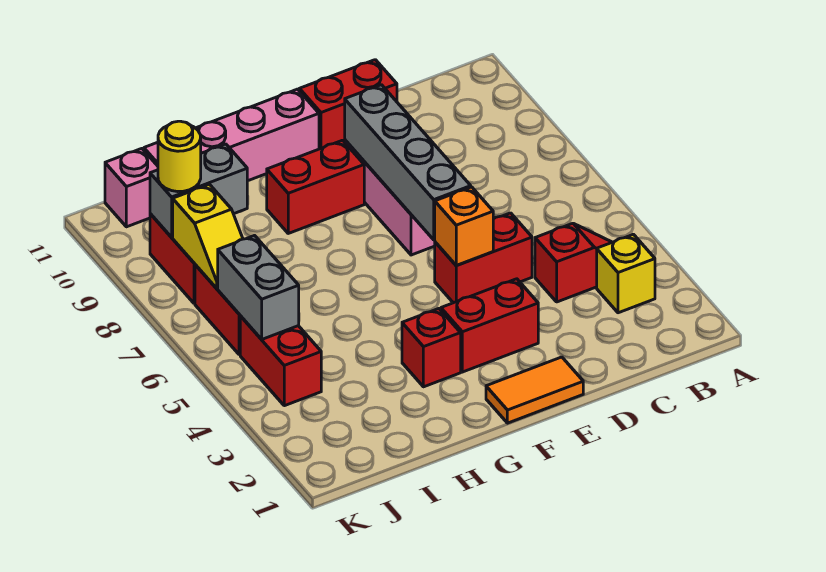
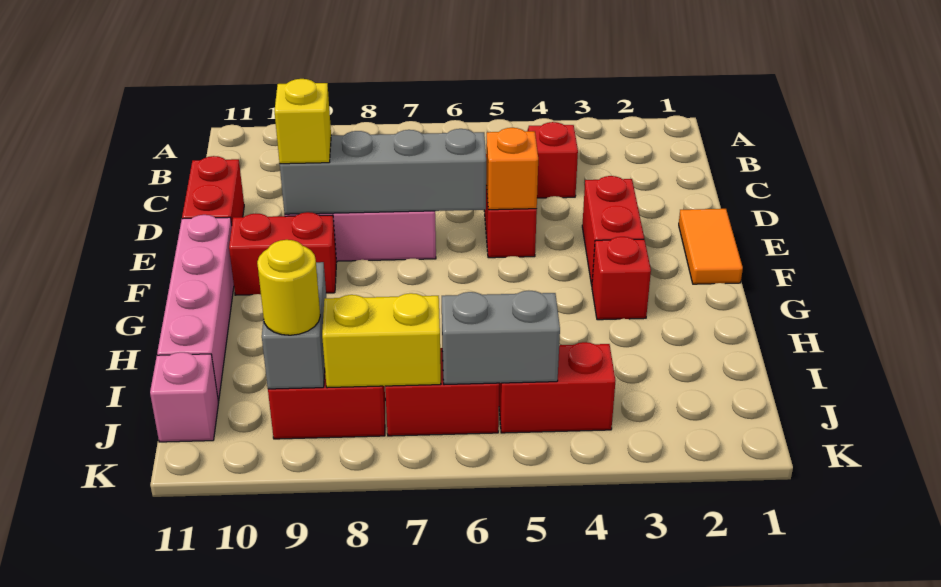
yellow brick B3 level 1 -> yellow brick E9 level 3
red brick F9:G9 level 1 -> red brick F9:F10 level 1
yellow slope J7:J8 level 2 top 8 -> yellow brick J7:J8 level 2

